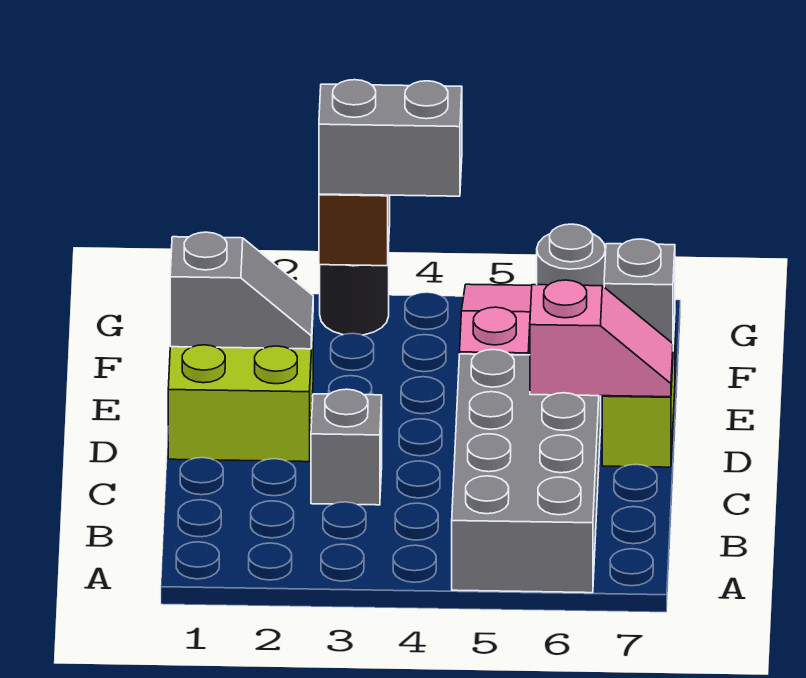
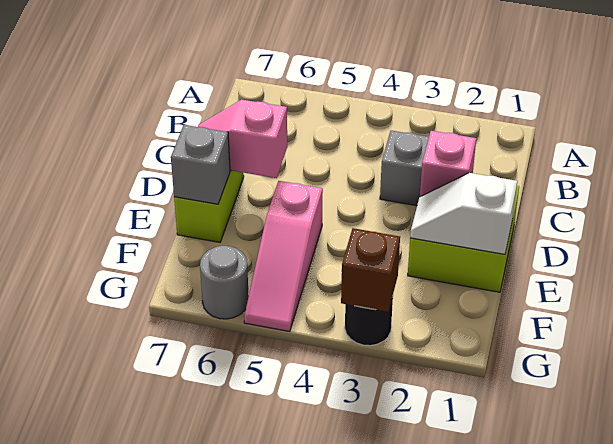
grey brick A5:D6 level 1 -> none
none -> pink brick D2 level 2
grey slope E1:E2 level 2 top 1 -> white slope E1:E2 level 2 top 1
grey brick G3:G4 level 3 -> none

